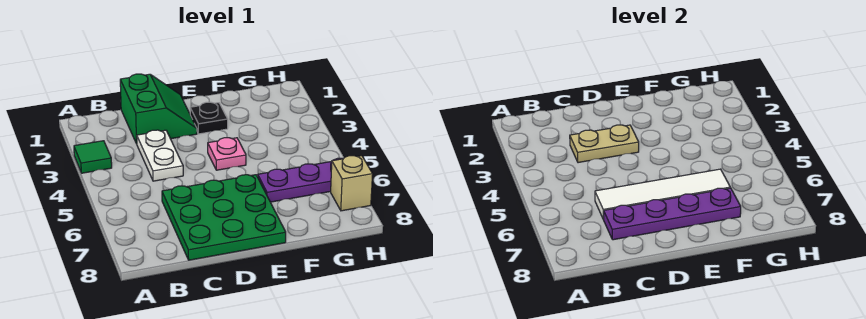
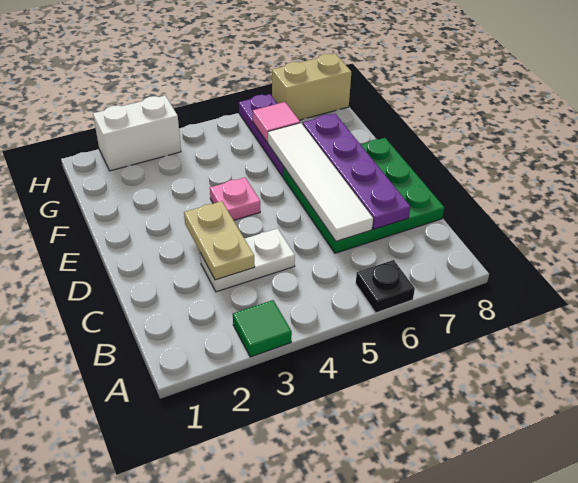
green slope C1:D2 level 1 top C -> none
black plate E2 level 1 -> black plate A6 level 1
none -> pink tile G6 level 2
none -> white brick H2:H3 level 1
tan brick H7 level 1 -> tan brick H7:H8 level 1

